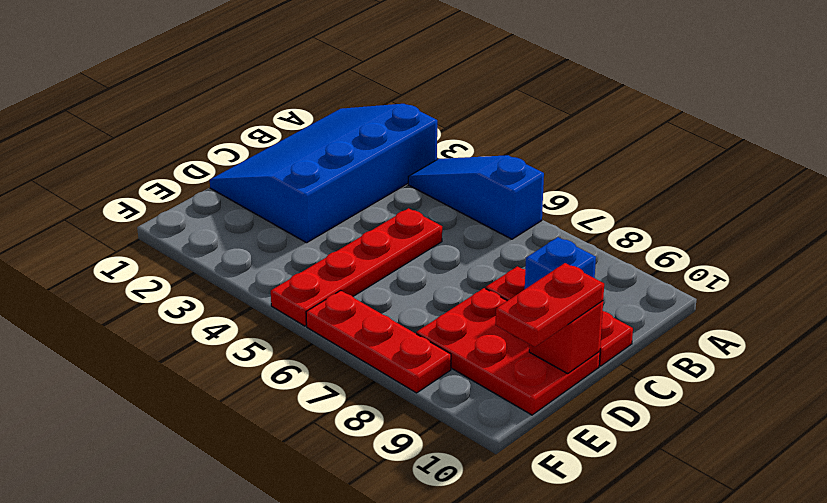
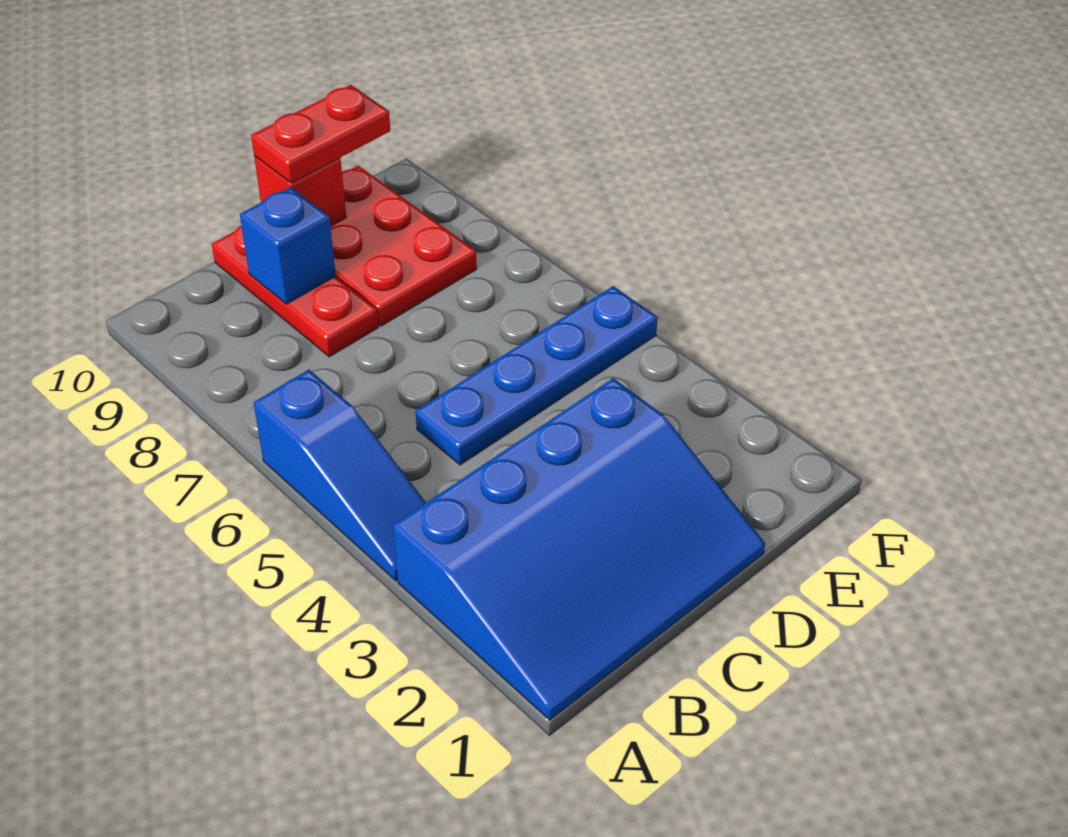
red plate C5:F5 level 1 -> blue plate C5:F5 level 1
red plate F6:F8 level 1 -> none

